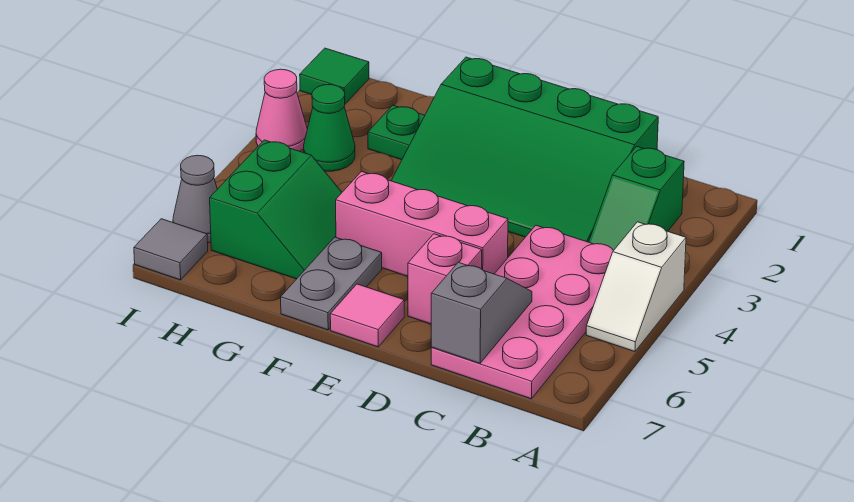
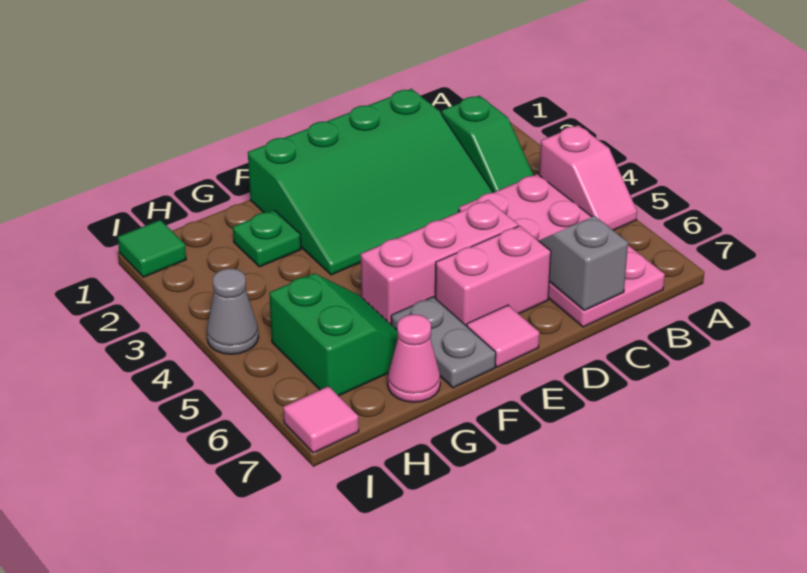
white slope A4:A5 level 1 top 4 -> pink slope A4:A5 level 1 top 4
pink brick D6 level 1 -> pink brick D6:E6 level 1
green cone H3 level 1 -> none
pink cone I3 level 1 -> pink cone G7 level 1
grey cone I6 level 1 -> grey cone I4 level 1
grey tile I7 level 1 -> pink tile I7 level 1

